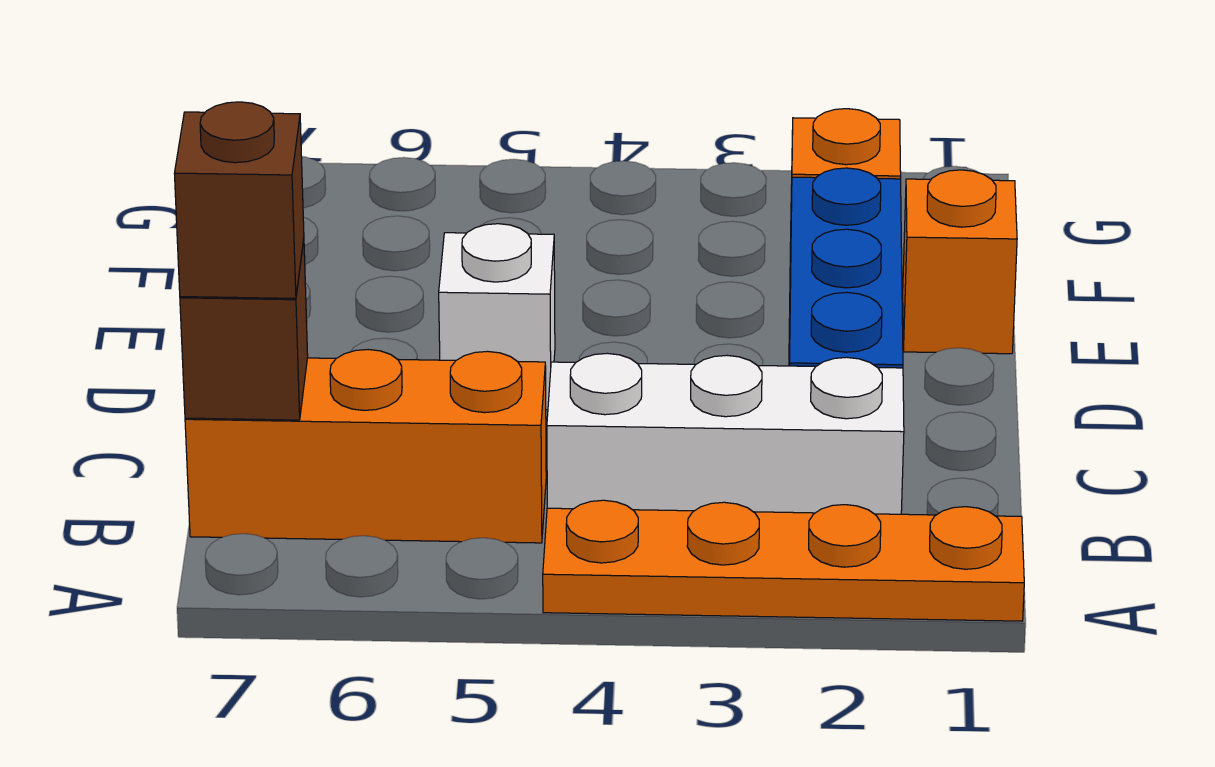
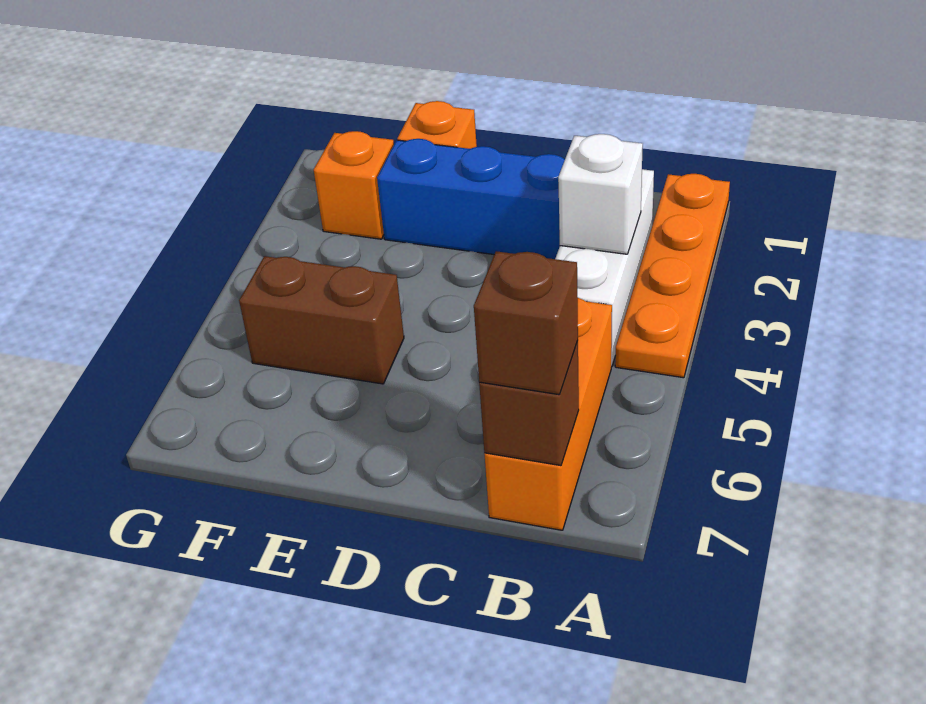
white brick D5 level 1 -> white brick B3 level 2
none -> brown brick E5:F5 level 1

